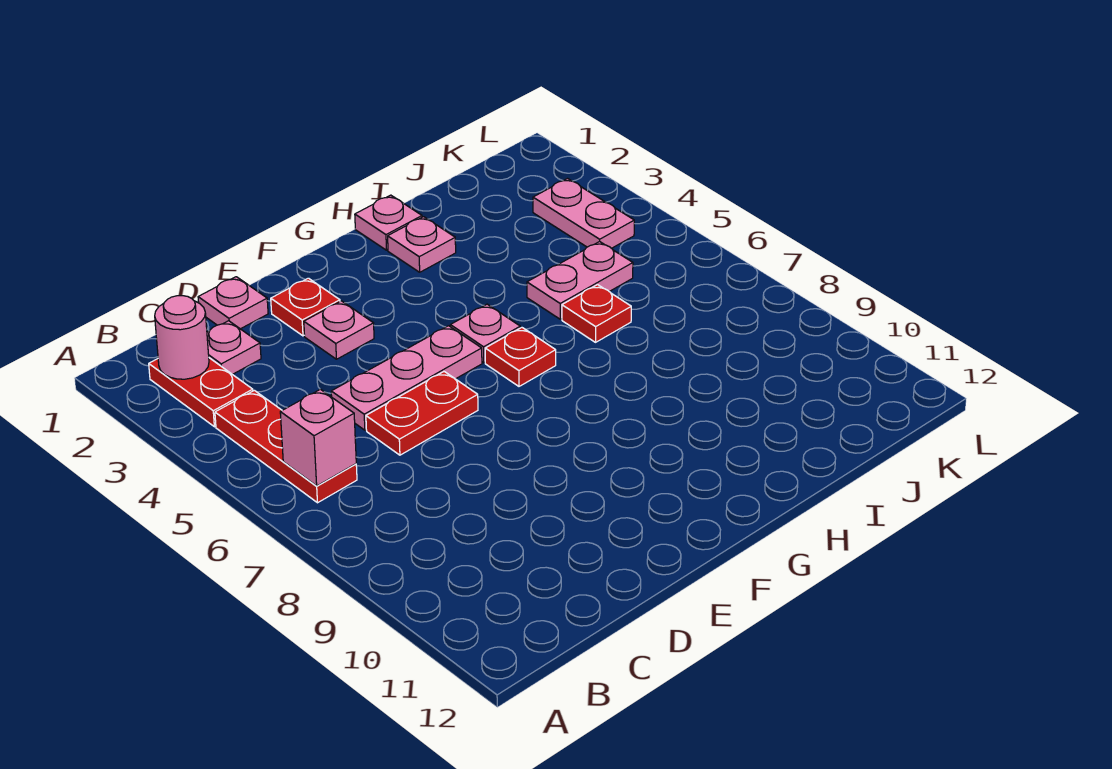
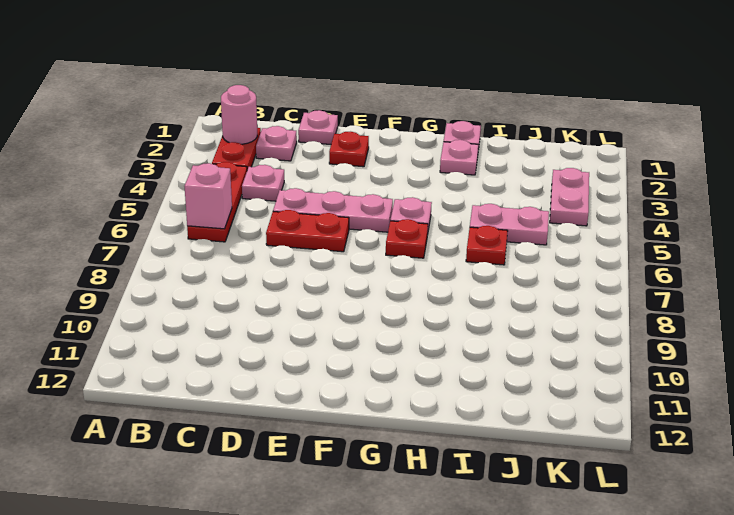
pink plate E3 level 1 -> pink plate C4 level 1

